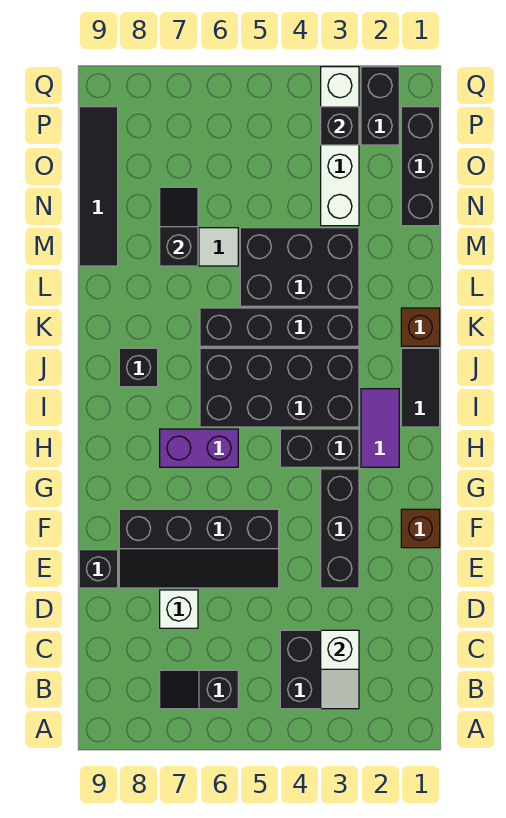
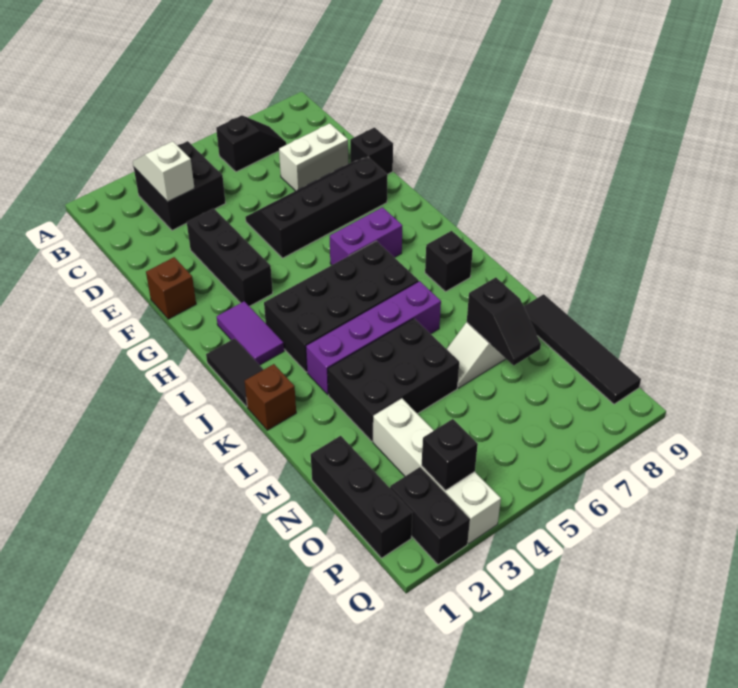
white brick D7 level 1 -> white brick D7:D8 level 1
black brick H3:H4 level 1 -> none
black brick K3:K6 level 1 -> purple brick K3:K6 level 1

